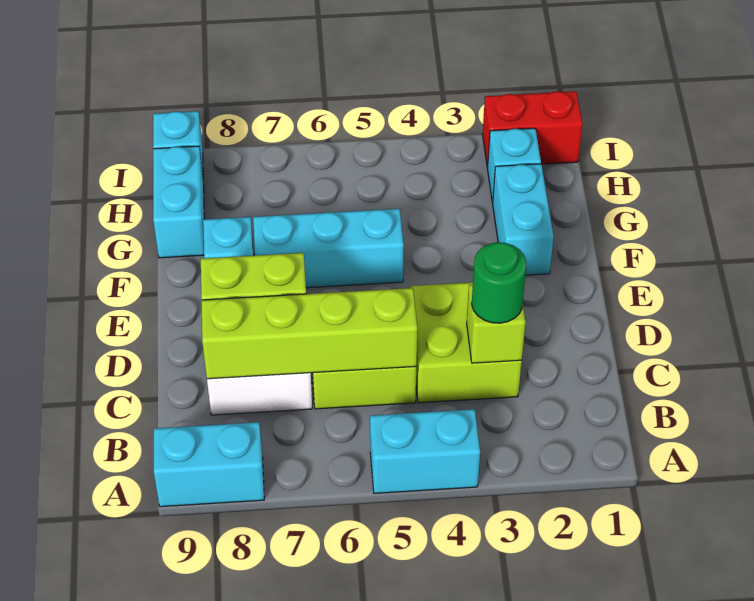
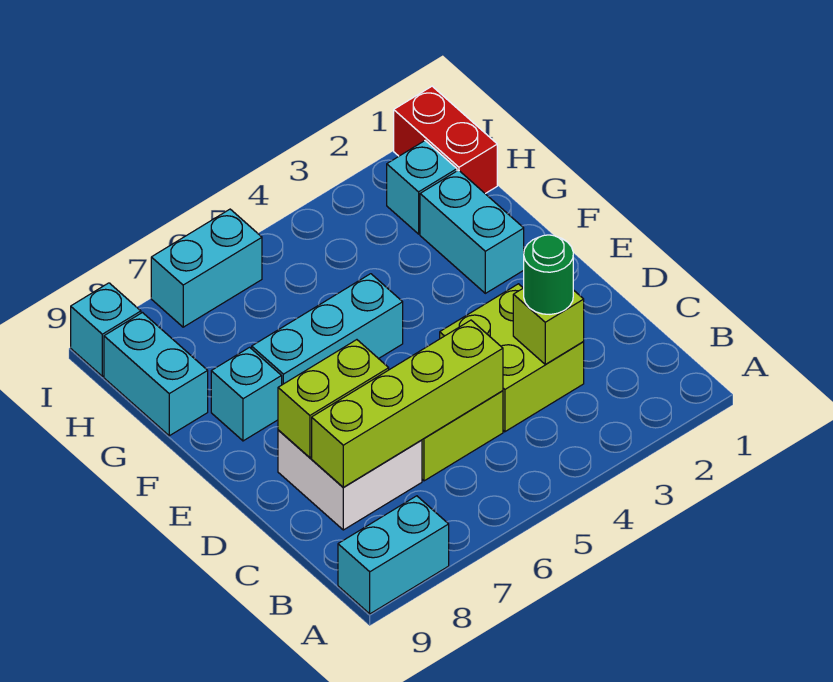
cyan brick A4:A5 level 1 -> cyan brick I6:I7 level 1
red brick I1:I2 level 1 -> red brick H1:I1 level 1

